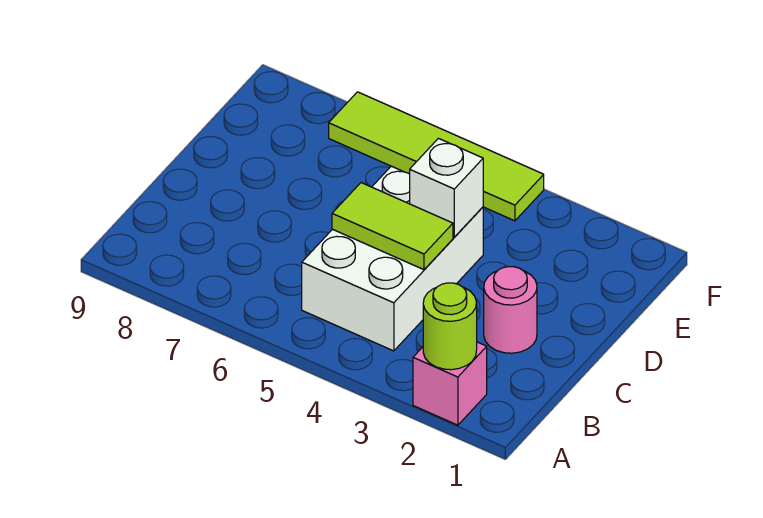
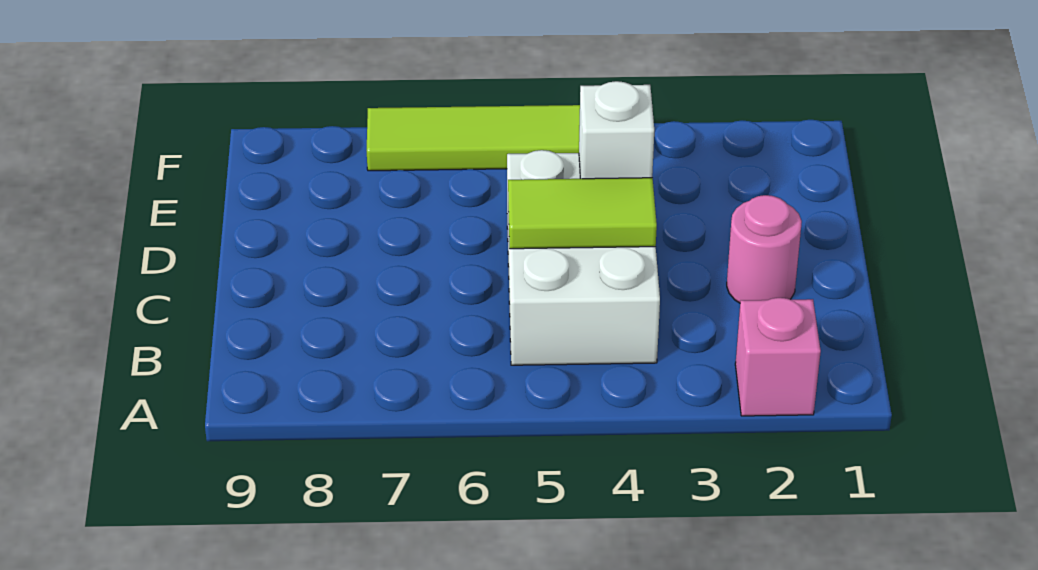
lime round brick A2 level 2 -> none

